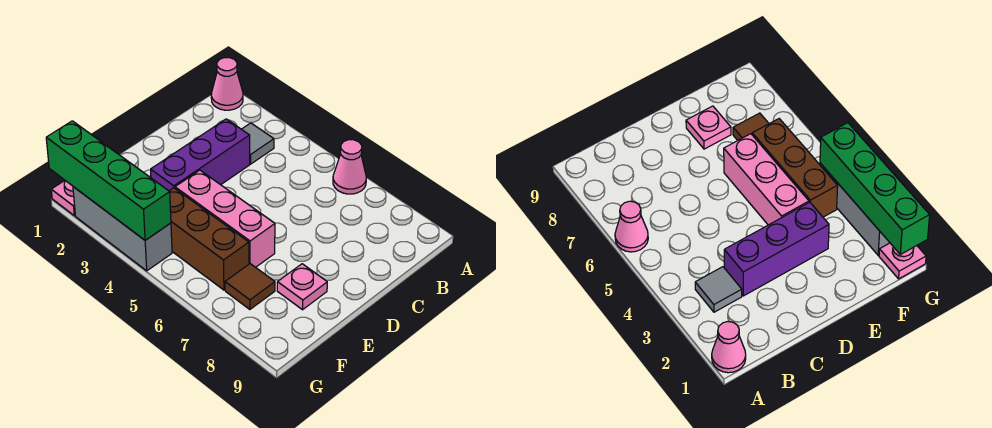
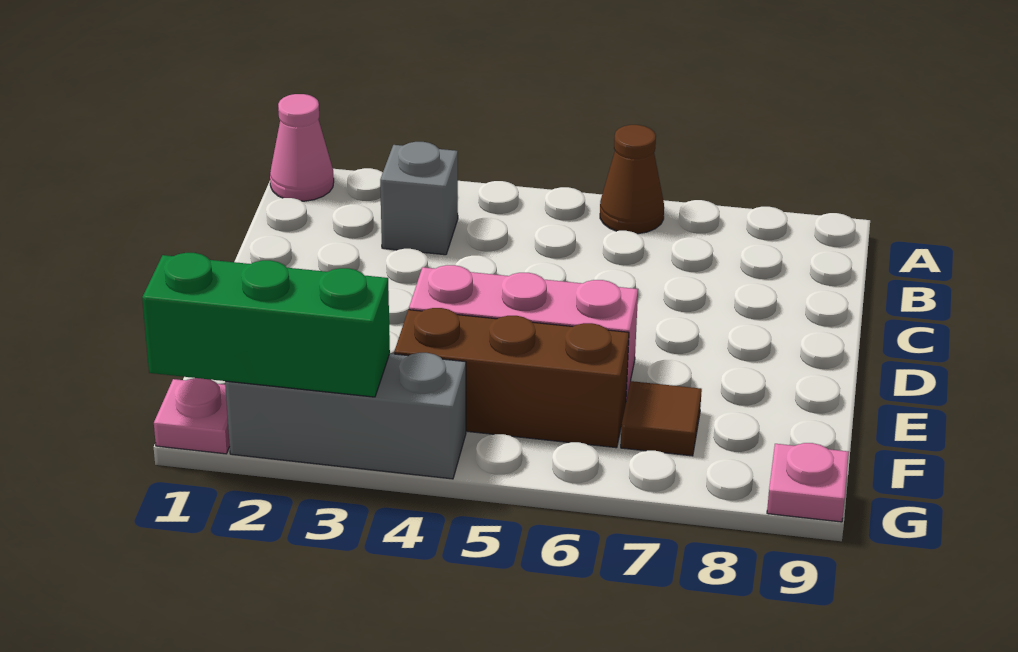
pink cone A6 level 1 -> brown cone A6 level 1
grey tile B3 level 1 -> grey brick B3 level 1
purple brick C3:E3 level 1 -> none
pink plate E8 level 1 -> pink plate G9 level 1
green brick G1:G4 level 2 -> green brick G1:G3 level 2

